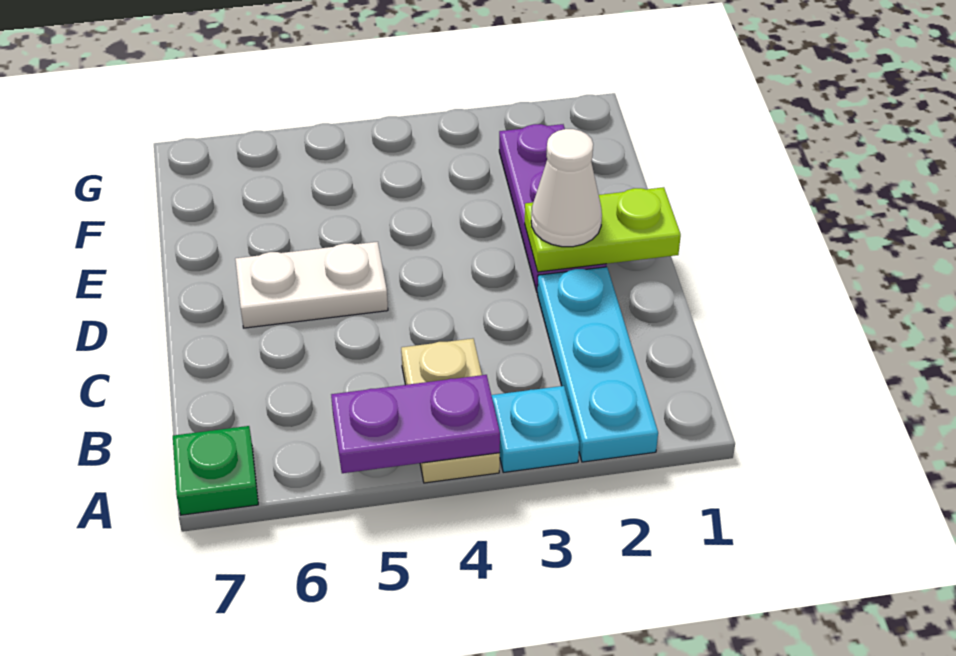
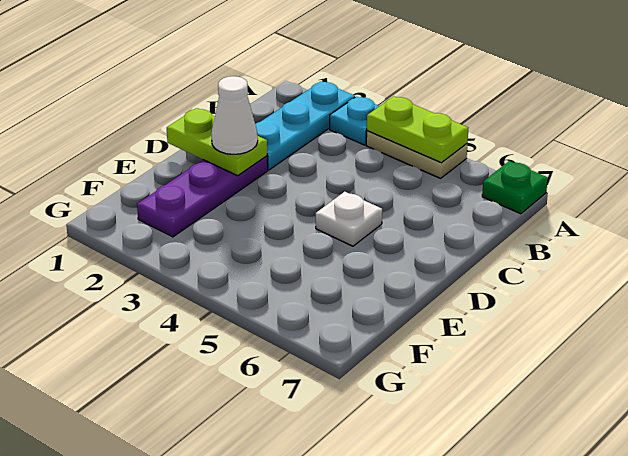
tan plate A4:B4 level 1 -> tan plate A4:A5 level 1
purple plate A4:A5 level 2 -> lime plate A4:A5 level 2
white plate D5:D6 level 1 -> white plate D5 level 1

